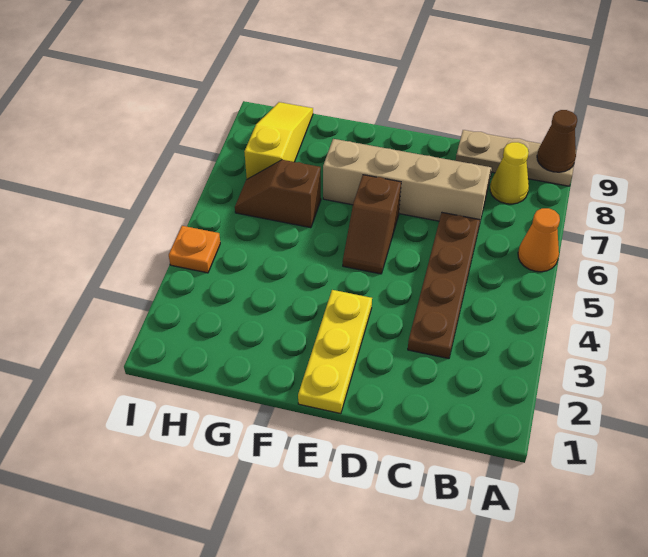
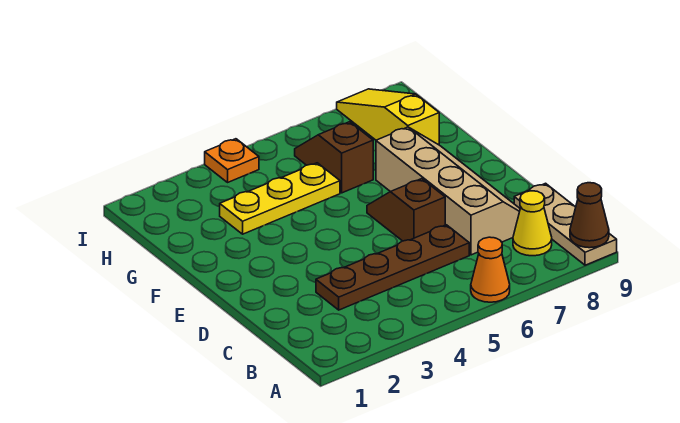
yellow plate E1:E3 level 1 -> yellow plate G3:G5 level 1
brown slope E5:E6 level 1 top 6 -> brown slope D6:E6 level 1 top D
yellow slope H7:H9 level 1 top 7 -> yellow slope G8:I8 level 1 top G

